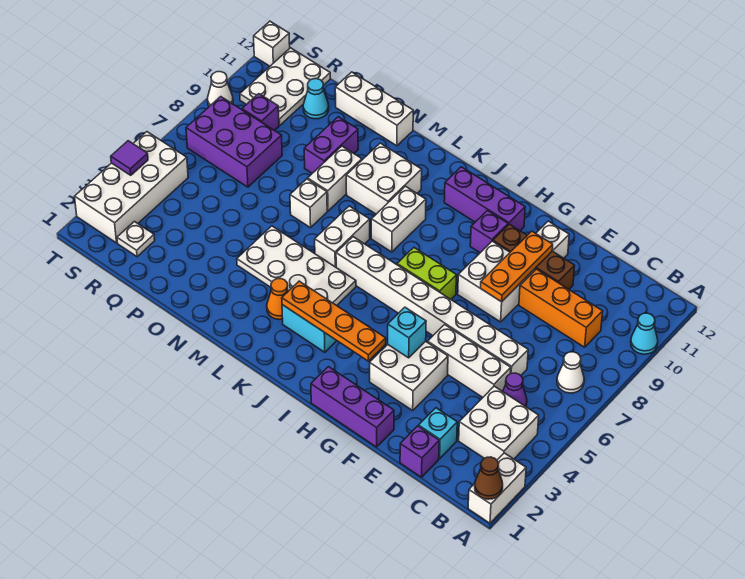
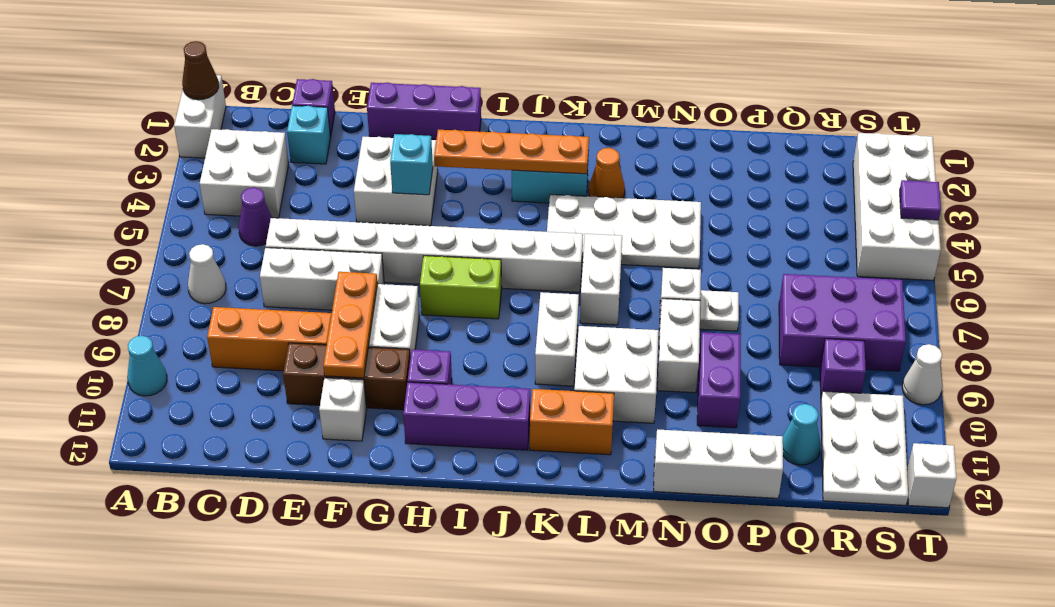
white brick D5:F5 level 1 -> white brick D7:F7 level 1
none -> orange brick K11:L11 level 1
white plate R2 level 1 -> white plate O7 level 1

